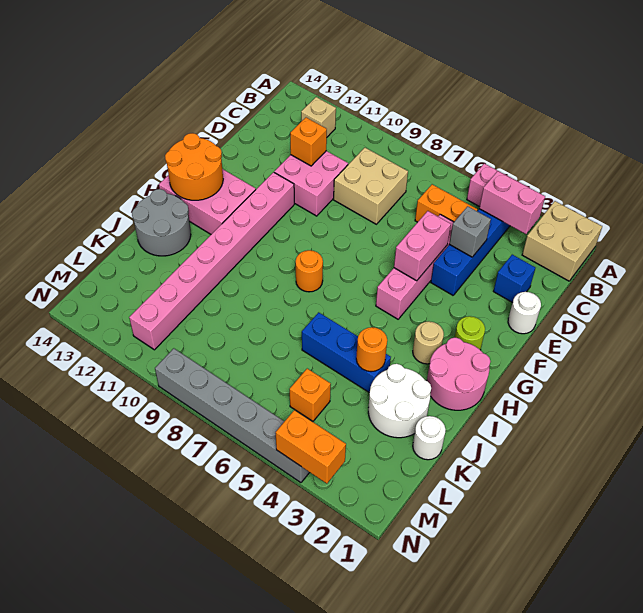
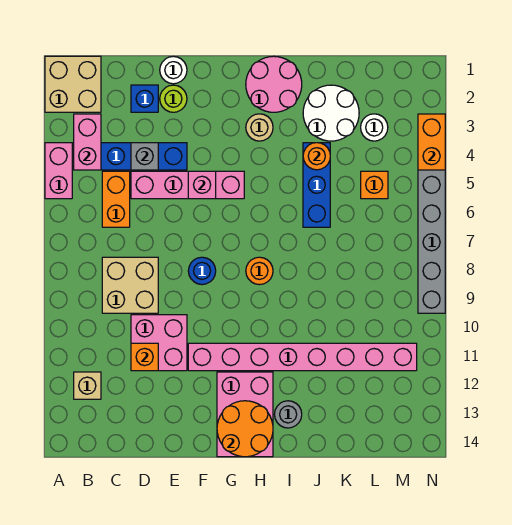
pink brick E5:F5 level 2 -> pink brick F5 level 2
none -> blue round brick F8 level 1
lime round brick G2 level 1 -> lime round brick E2 level 1
grey round brick I13:J14 level 1 -> grey round brick I13 level 1
white round brick K1 level 1 -> white round brick L3 level 1

